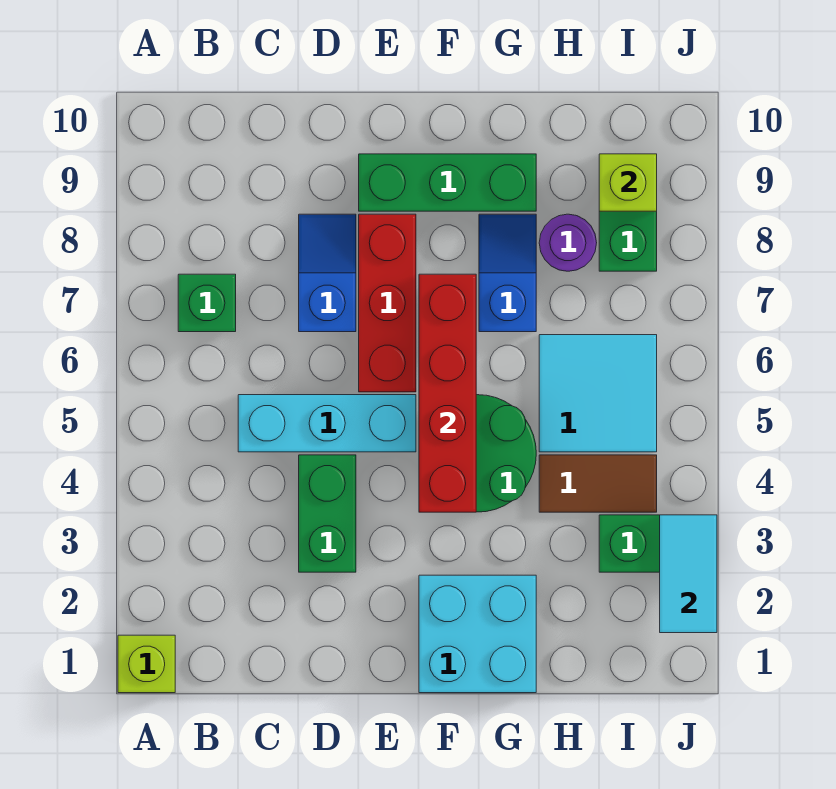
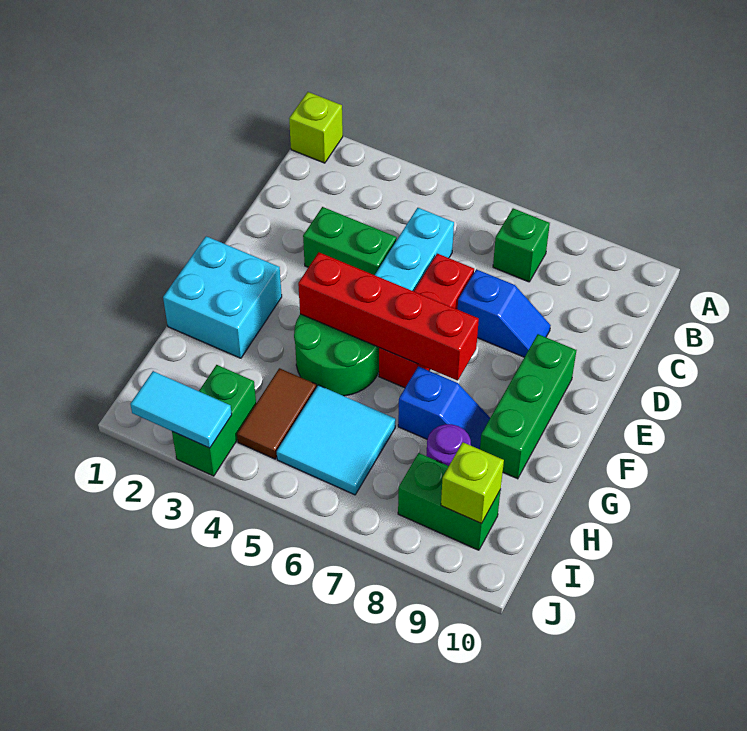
red brick E6:E8 level 1 -> red brick D6:F6 level 1

